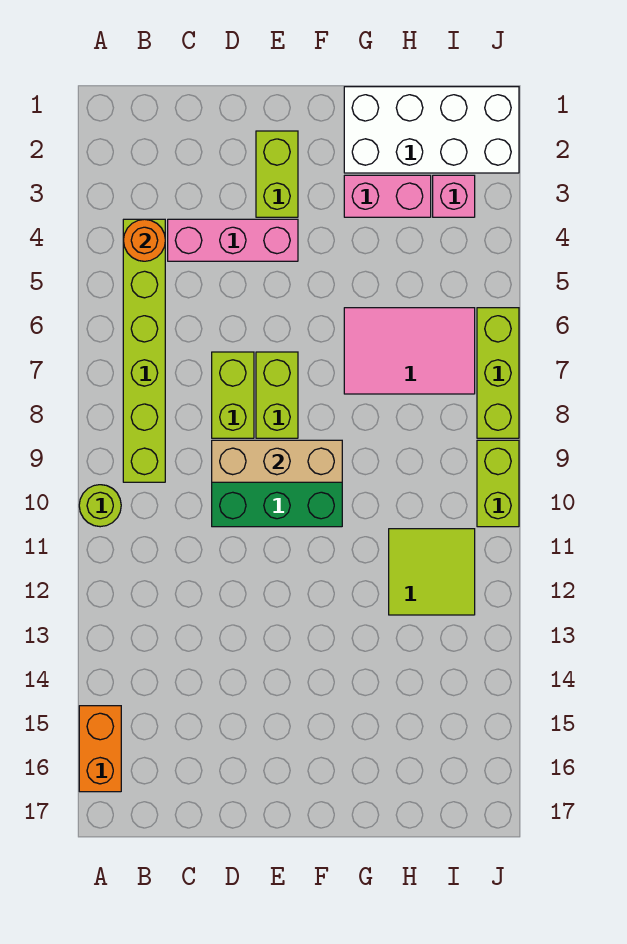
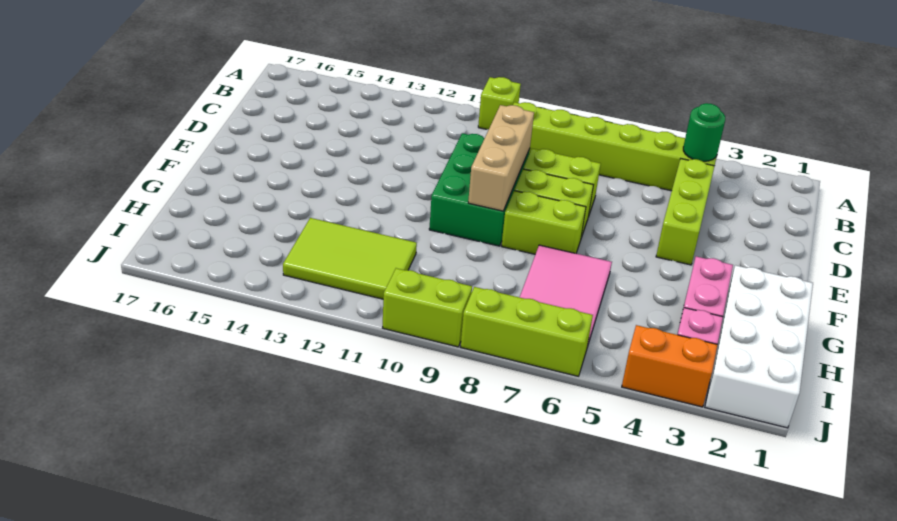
lime round brick A10 level 1 -> lime brick A10 level 1
orange brick A15:A16 level 1 -> orange brick J3:J4 level 1
orange round brick B4 level 2 -> green round brick B4 level 2
pink brick C4:E4 level 1 -> lime brick C4:E4 level 1
lime brick E2:E3 level 1 -> lime brick F7:F8 level 1
lime tile H11:I12 level 1 -> lime tile H11:I13 level 1

